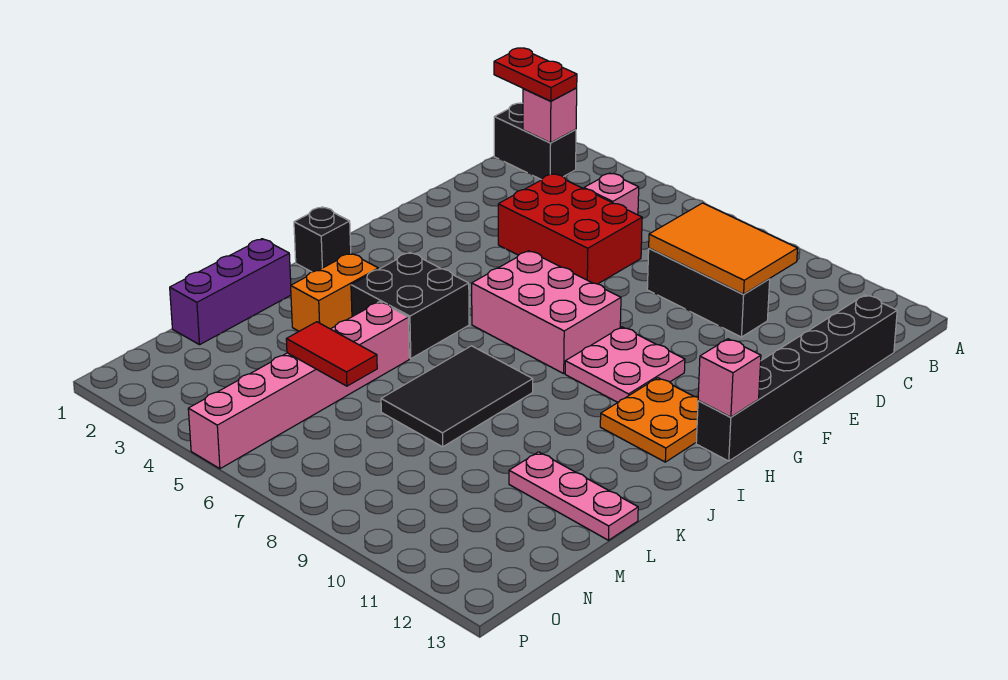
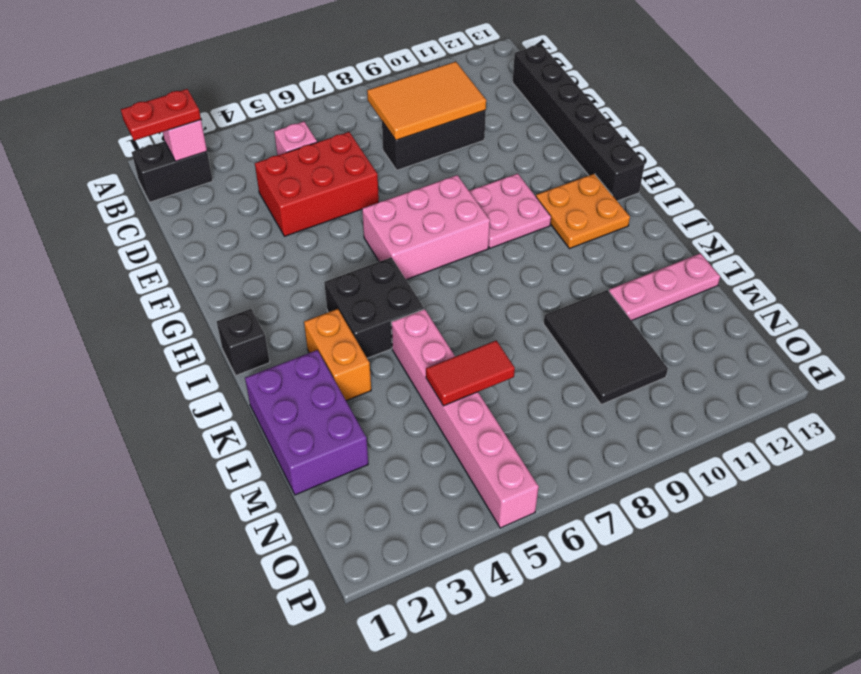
pink brick H13 level 2 -> none
black tile J7:L8 level 1 -> black tile L9:N10 level 1
purple brick K1:M1 level 1 -> purple brick K1:M2 level 1

